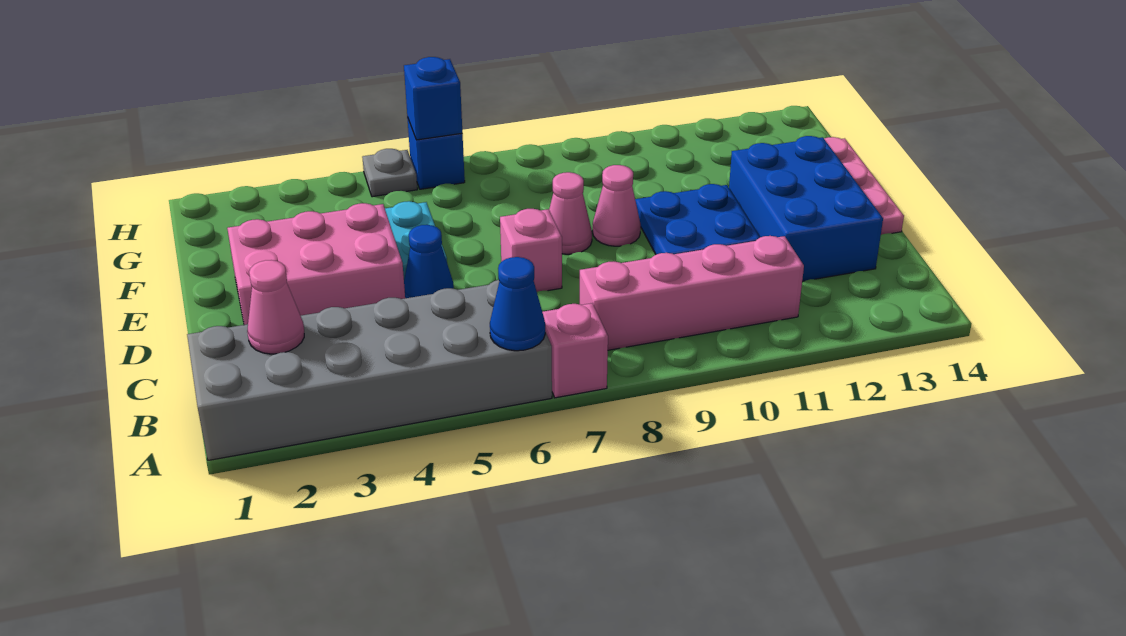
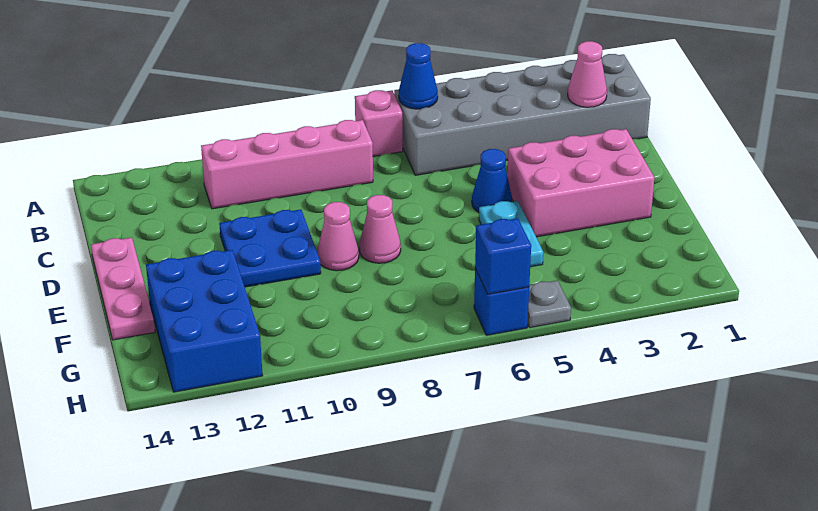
blue brick C12:E13 level 1 -> blue brick F12:H13 level 1
pink brick D7 level 1 -> none

